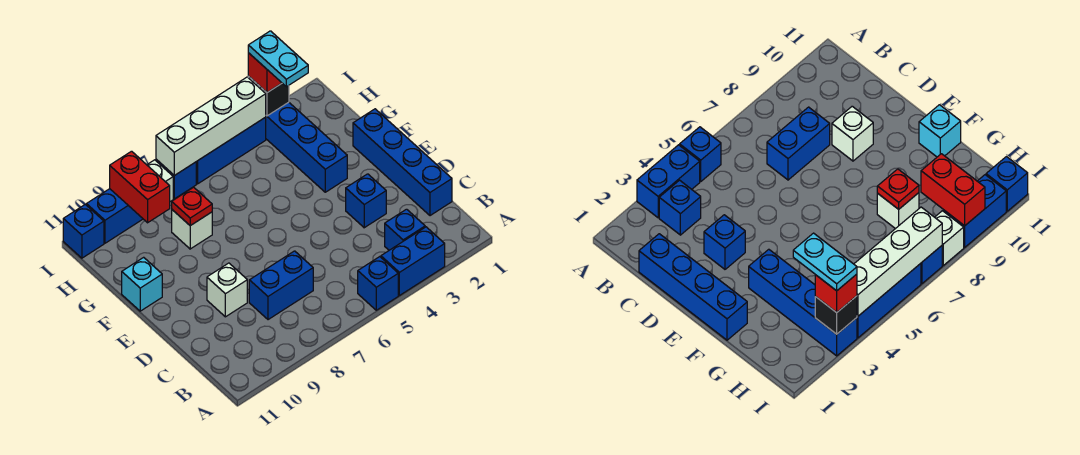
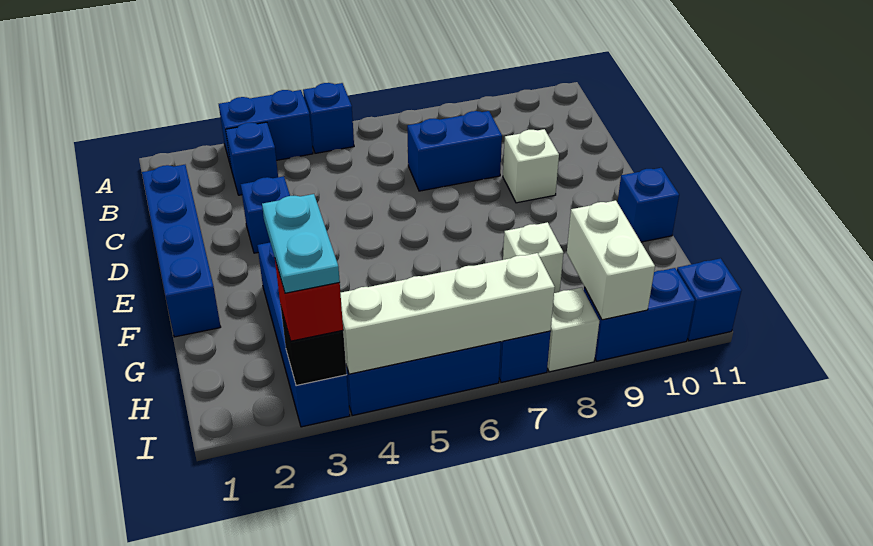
cyan brick F11 level 1 -> blue brick F11 level 1
red plate G8 level 2 -> none
red brick H9:I9 level 2 -> white brick H9:I9 level 2

